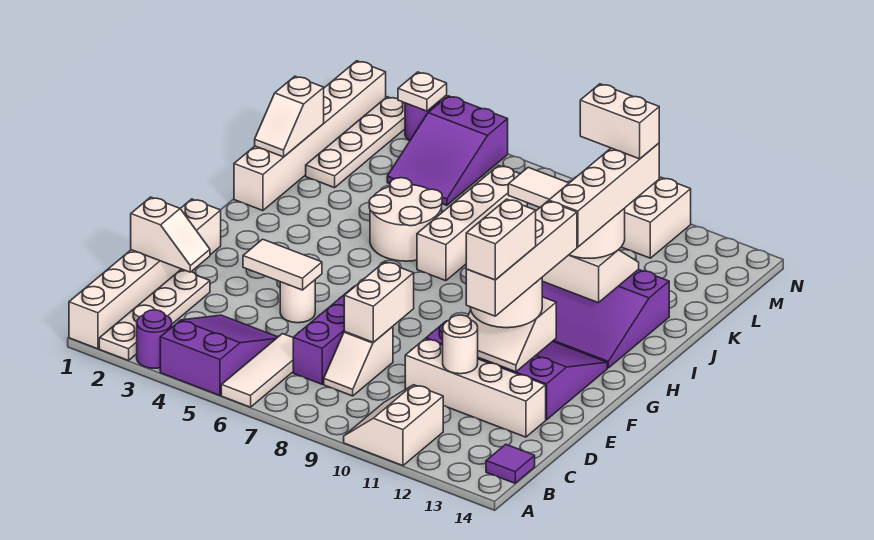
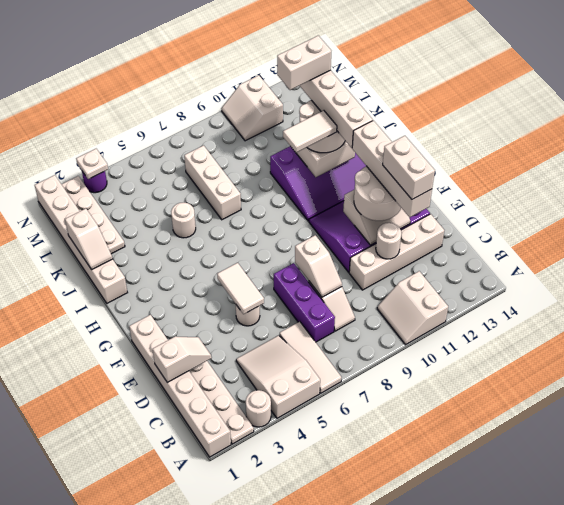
purple round brick A3 level 1 -> white round brick A3 level 1
purple slope A4:C5 level 1 top A -> white slope A4:C5 level 1 top A
purple tile B14 level 1 -> none
white brick D8:E8 level 2 -> white slope D8:E8 level 2 top E
white tile E4:E5 level 2 -> white tile E5:F5 level 2
white round brick I5:J6 level 1 -> white round brick J5 level 1
white brick I7:L7 level 1 -> white brick J7:L7 level 1
purple slope L4:N5 level 1 top N -> none

